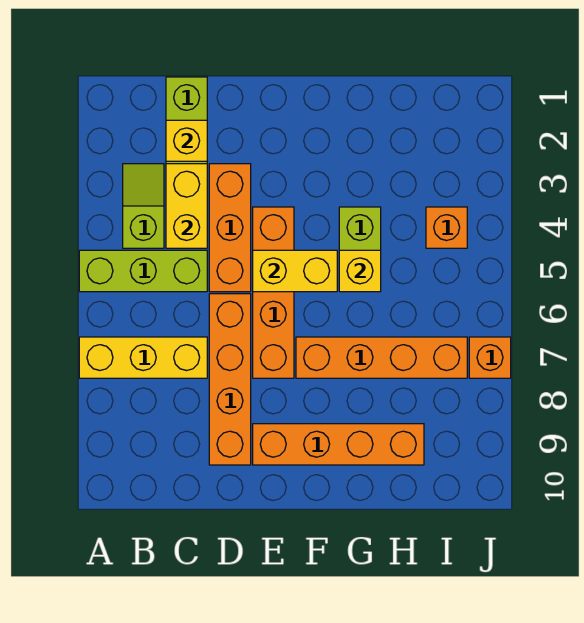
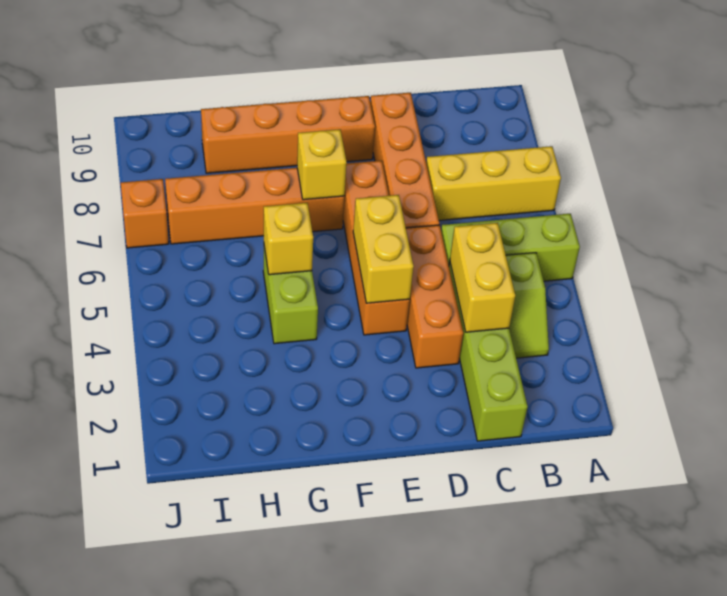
yellow brick C2 level 2 -> yellow brick F7 level 2
yellow brick E5:F5 level 2 -> yellow brick E4:E5 level 2
orange brick I4 level 1 -> none

